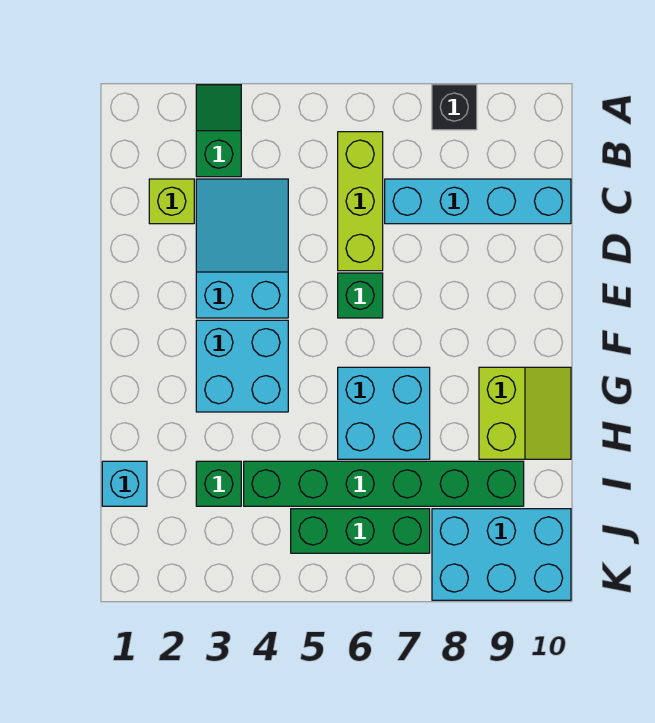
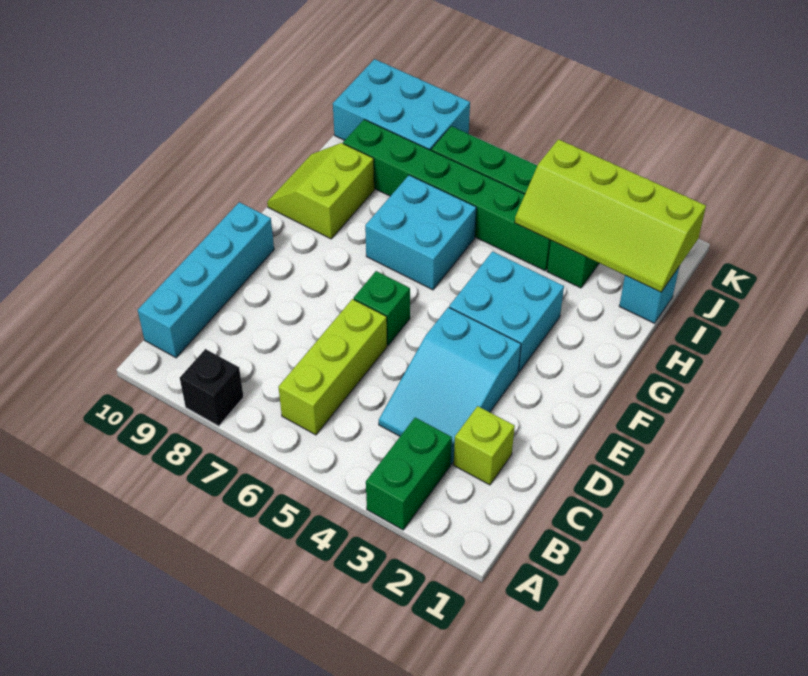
green slope A3:B3 level 1 top B -> green brick A3:B3 level 1
cyan brick C7:C10 level 1 -> cyan brick B10:E10 level 1
none -> lime slope I1:J4 level 2 top J

